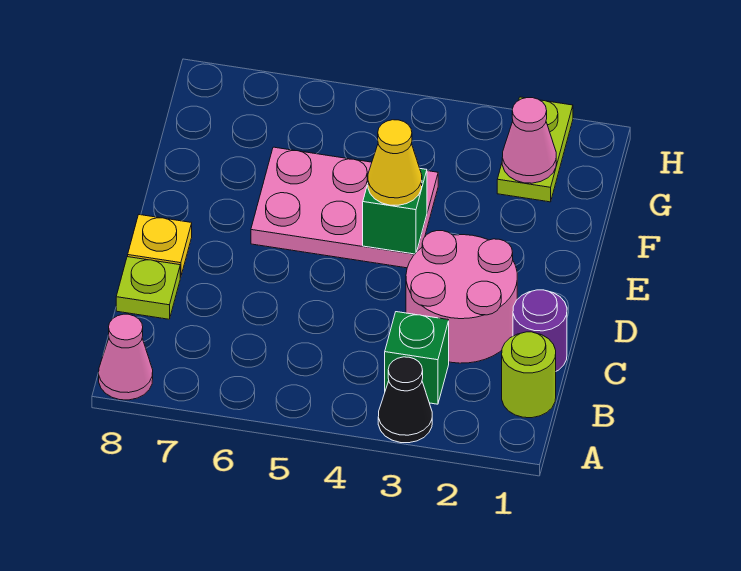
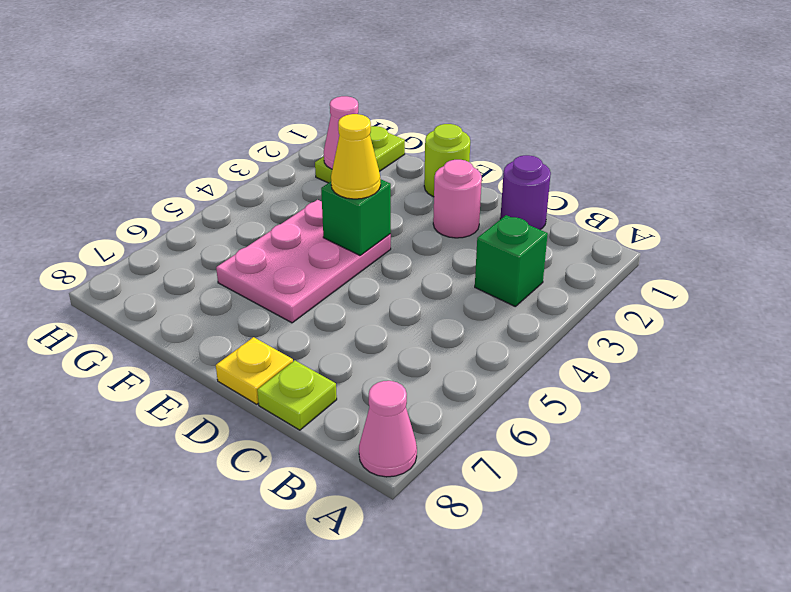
black cone A3 level 1 -> none
lime round brick B1 level 1 -> lime round brick E1 level 1
pink round brick C2:D3 level 1 -> pink round brick D2 level 1
lime plate G2:H2 level 1 -> lime plate G1:G2 level 1

